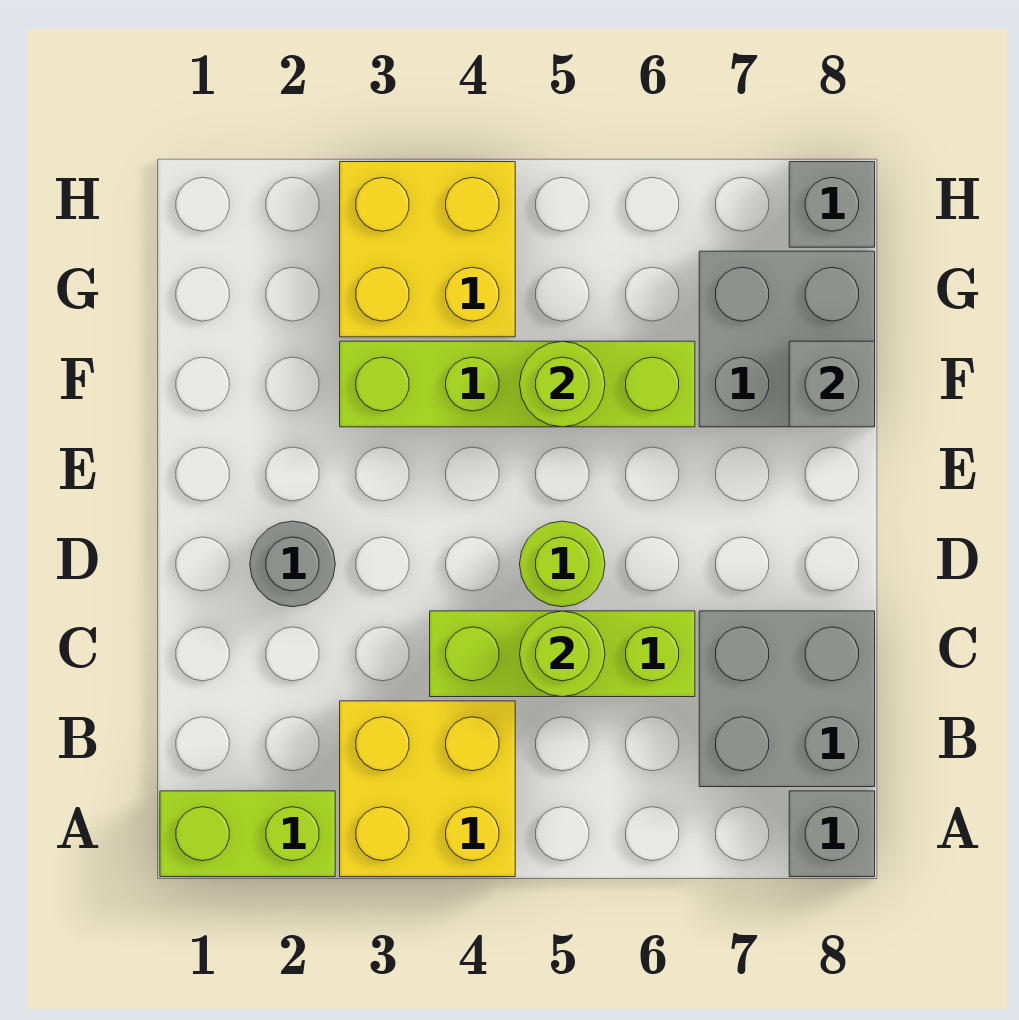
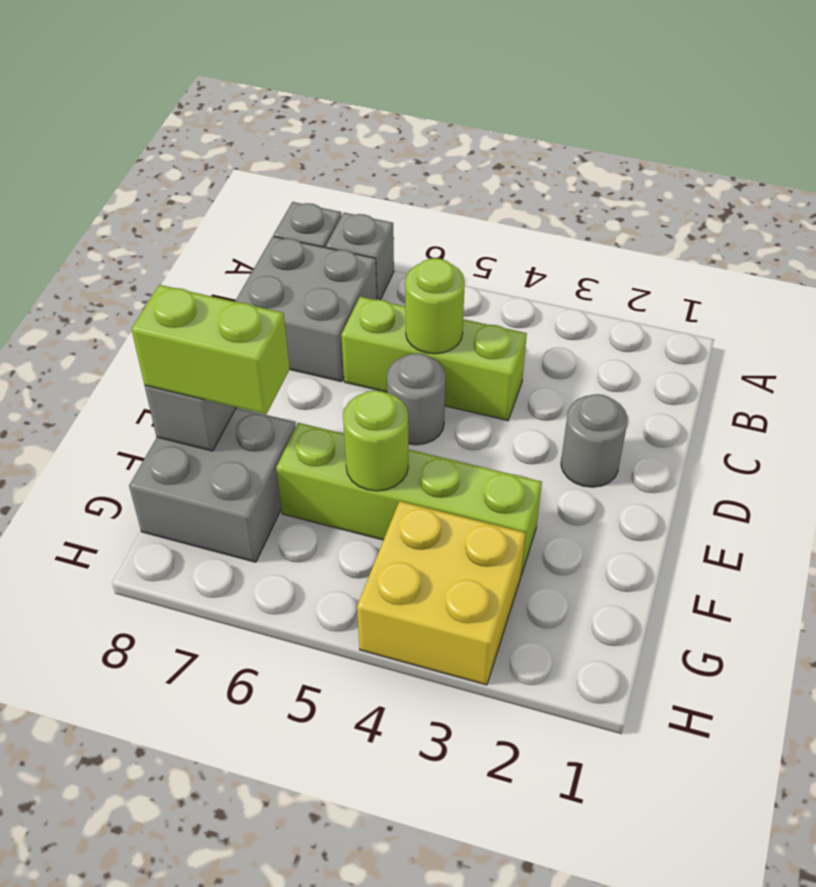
lime brick A1:A2 level 1 -> lime brick F7:F8 level 3
yellow brick A3:B4 level 1 -> none
lime round brick D5 level 1 -> grey round brick D5 level 1
grey brick H8 level 1 -> grey brick A7 level 1

